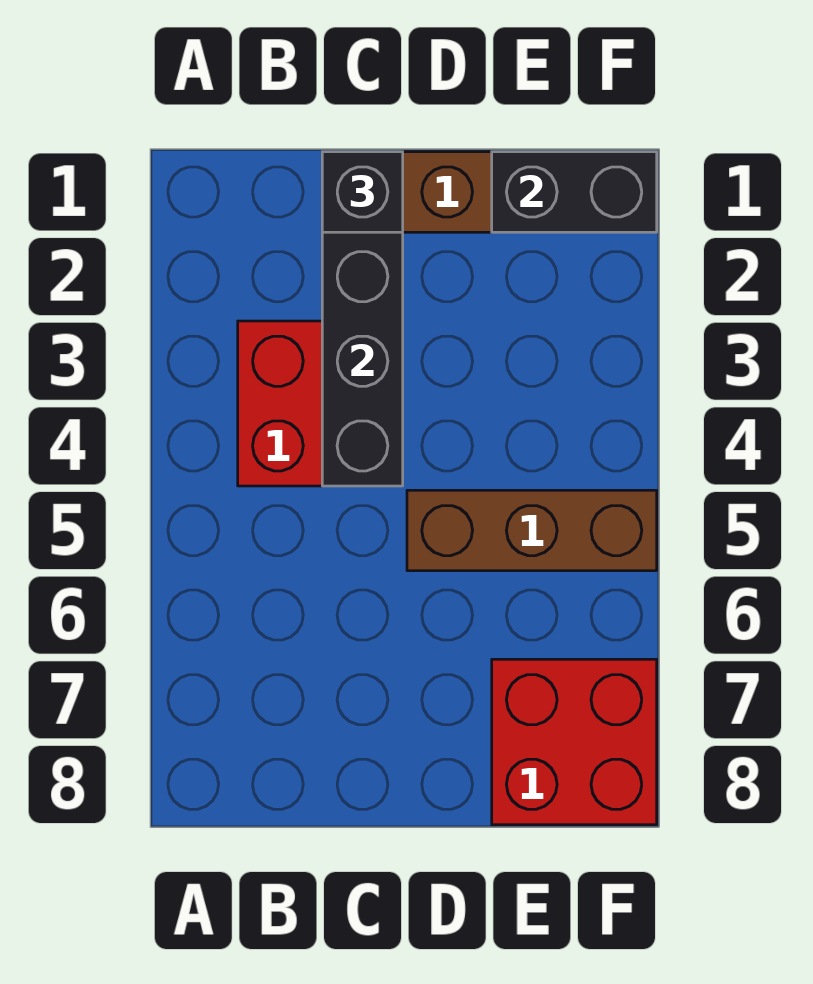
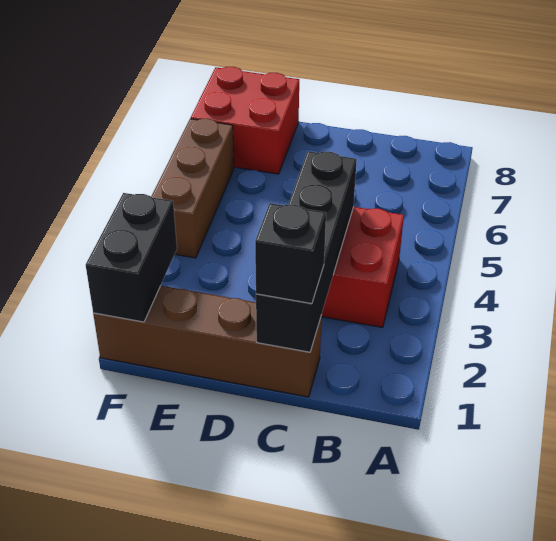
brown brick D5:F5 level 1 -> brown brick F4:F6 level 1
black brick E1:F1 level 2 -> black brick F1:F2 level 2

